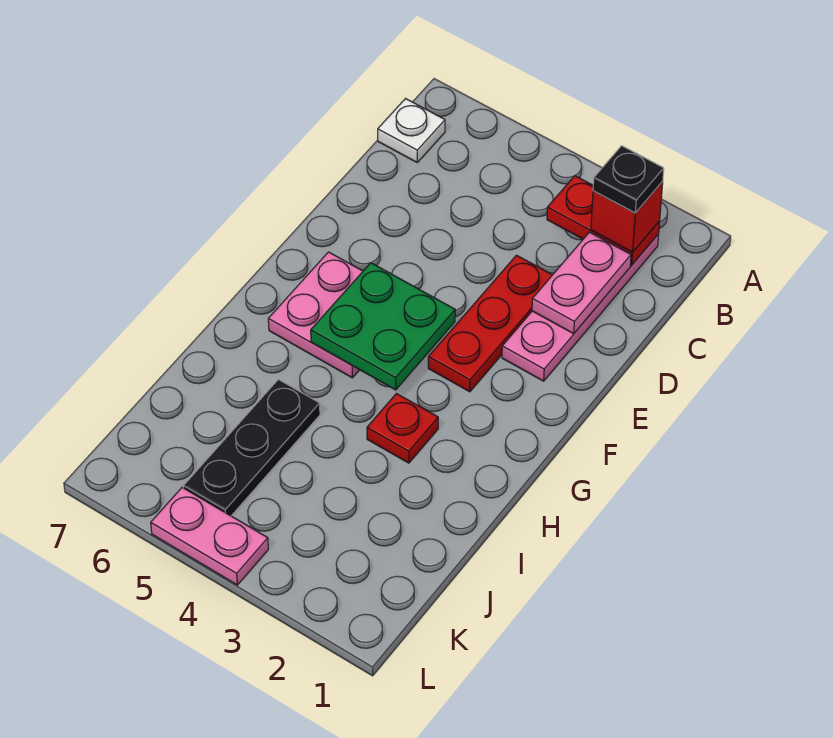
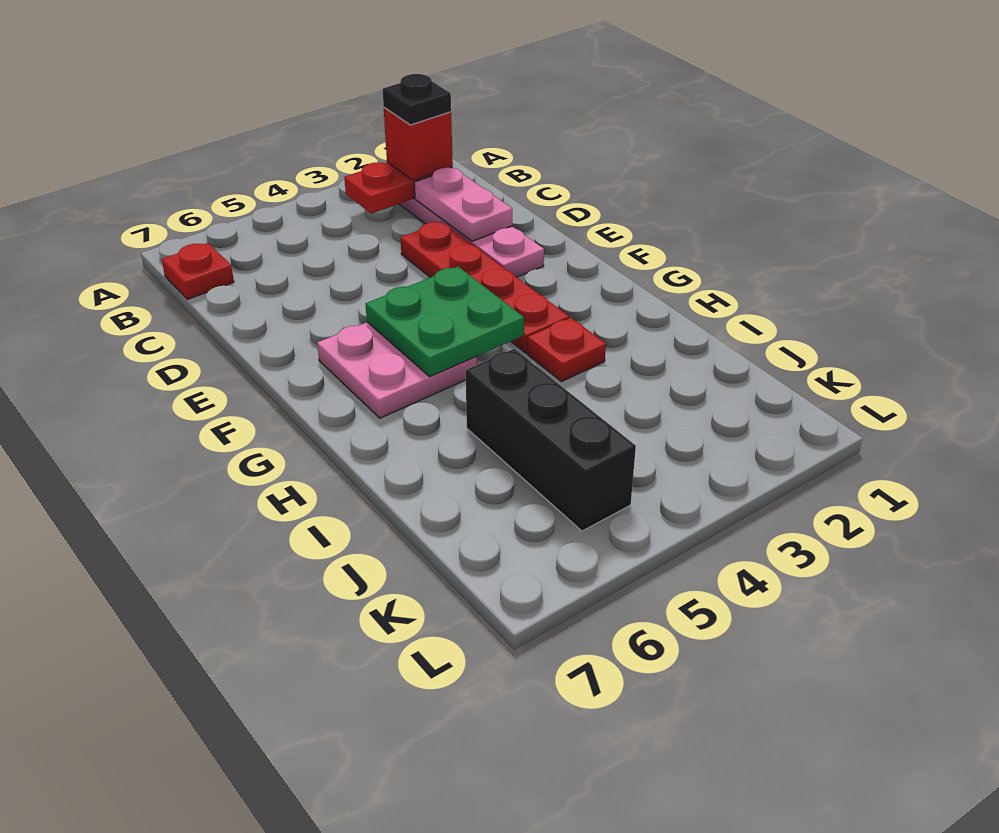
white plate B7 level 1 -> red plate B7 level 1
red plate D3:F3 level 1 -> red plate D3:G3 level 1
black plate I5:K5 level 1 -> black brick I5:K5 level 1
pink plate L4:L5 level 1 -> none

